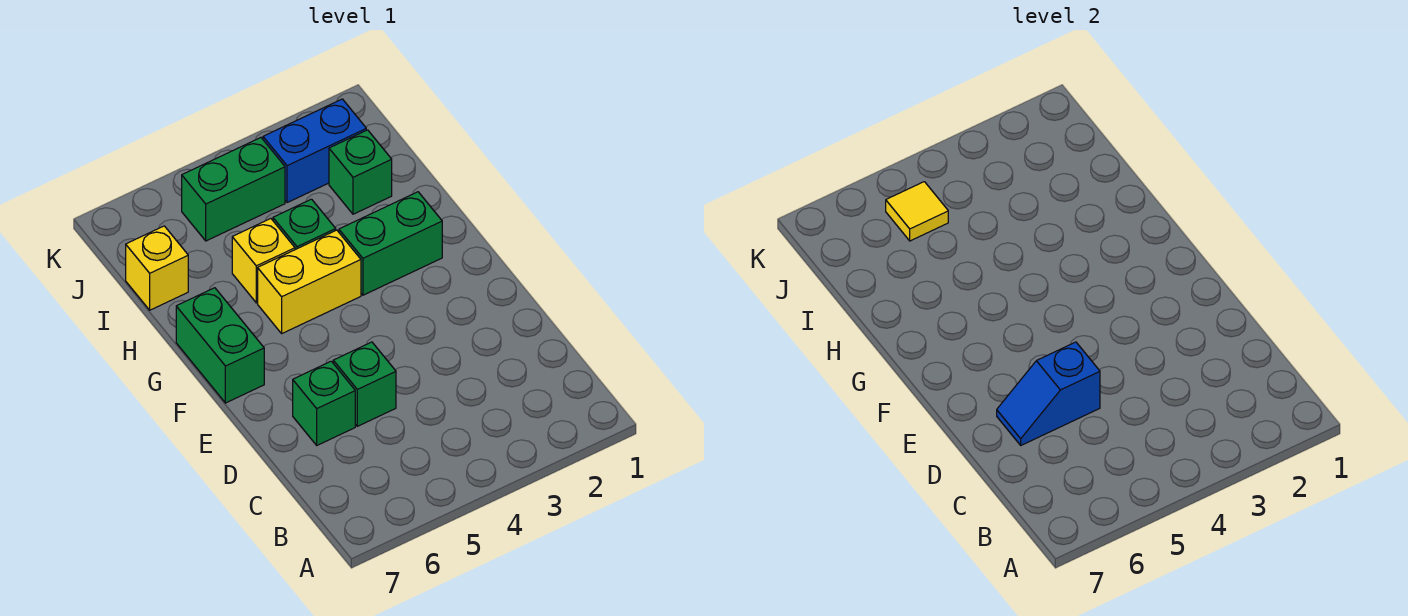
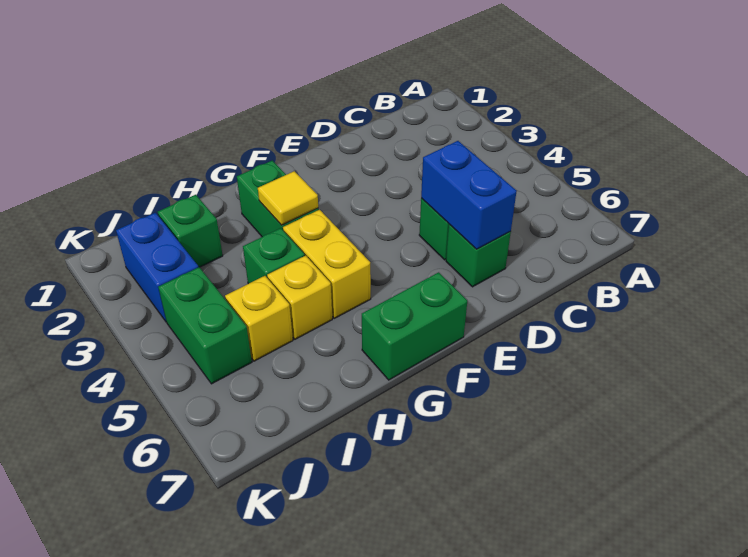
blue slope D5:D6 level 2 top 5 -> blue brick D5:D6 level 2
yellow brick I7 level 1 -> yellow brick I5 level 1
yellow tile J5 level 2 -> yellow tile G3 level 2

